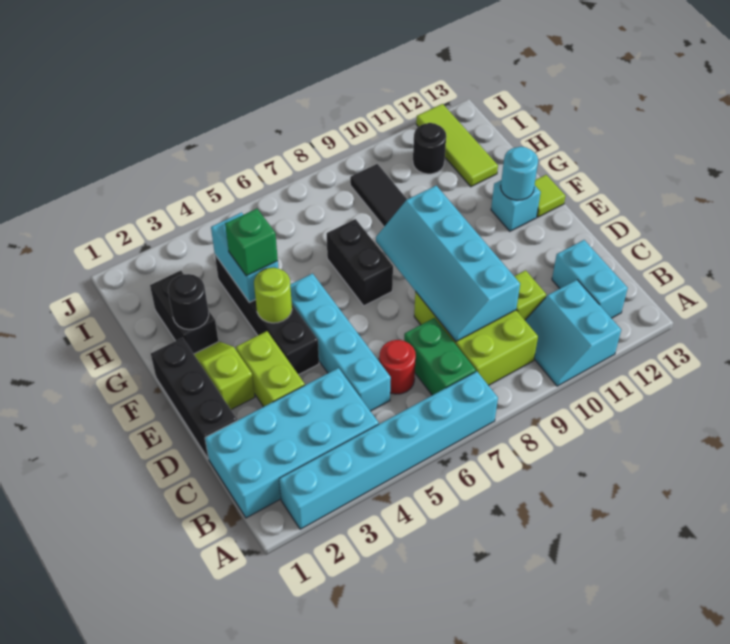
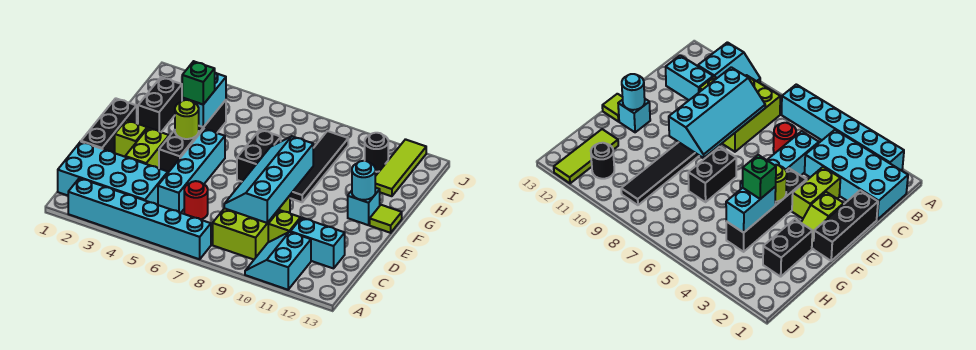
green brick B7:C7 level 1 -> none
cyan brick B12:C12 level 1 -> cyan brick C11:C12 level 1
black round brick G2 level 2 -> none

